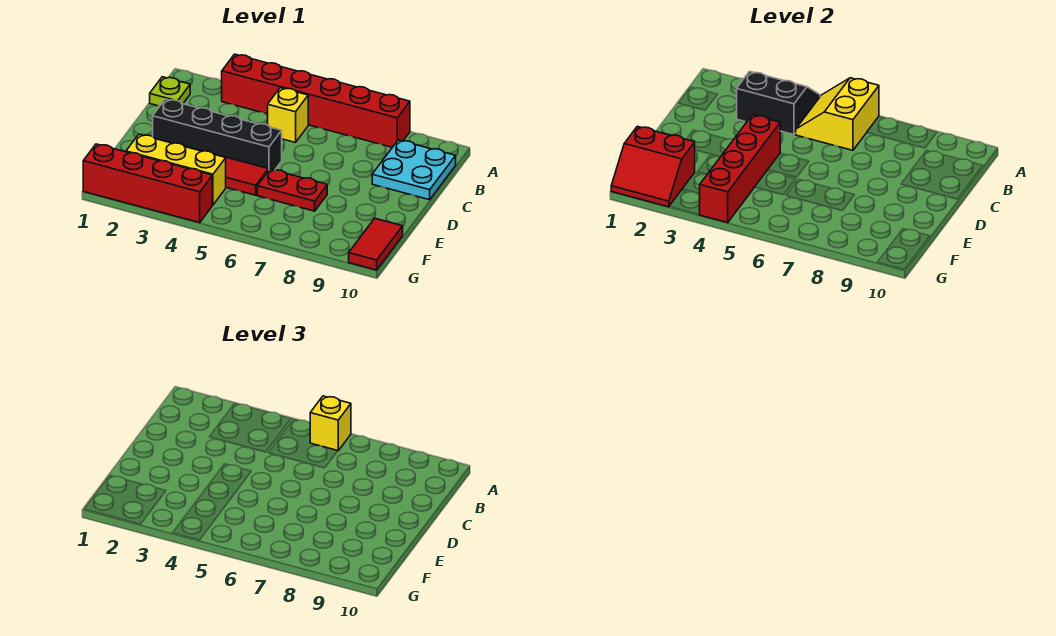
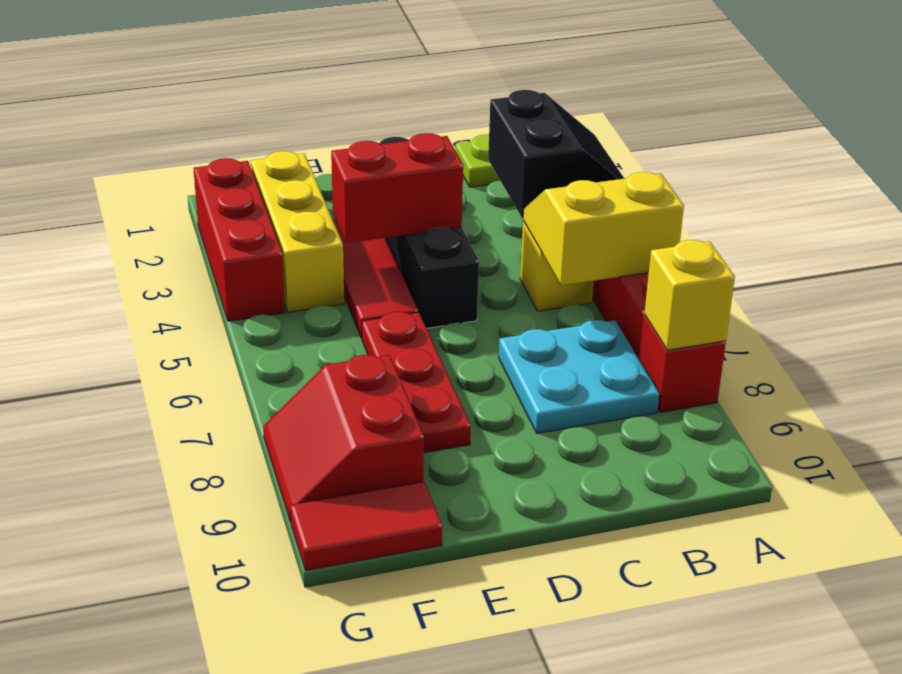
yellow brick A6 level 3 -> yellow brick A8 level 2
cyan plate B9:C10 level 1 -> cyan plate B7:C8 level 1
red brick D4:G4 level 2 -> red brick D4:E4 level 2
red plate E6:E7 level 1 -> red plate E6:E8 level 1
red slope F1:G2 level 2 top F -> red slope F8:G9 level 1 top F
red brick G1:G4 level 1 -> red brick G2:G4 level 1

